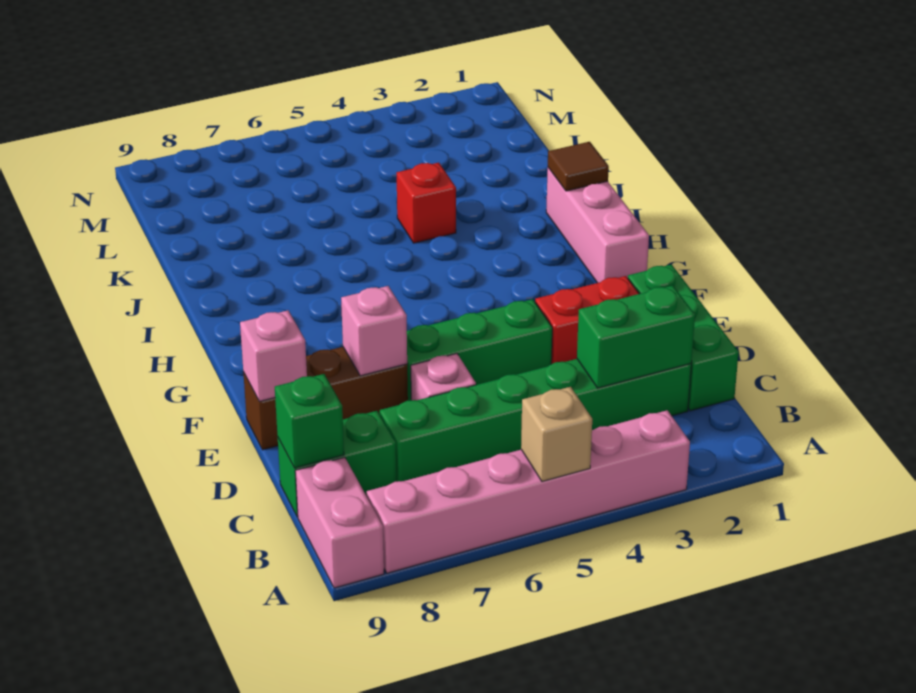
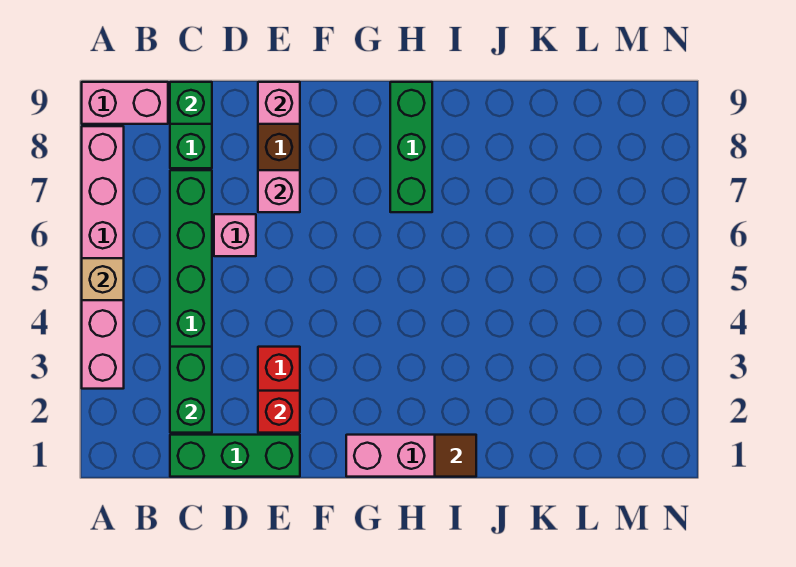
green brick E4:E6 level 1 -> green brick H7:H9 level 1
red brick J4 level 1 -> red brick E2 level 2

